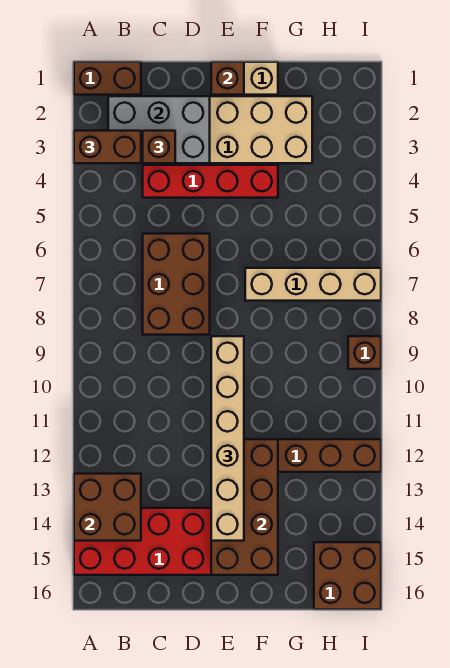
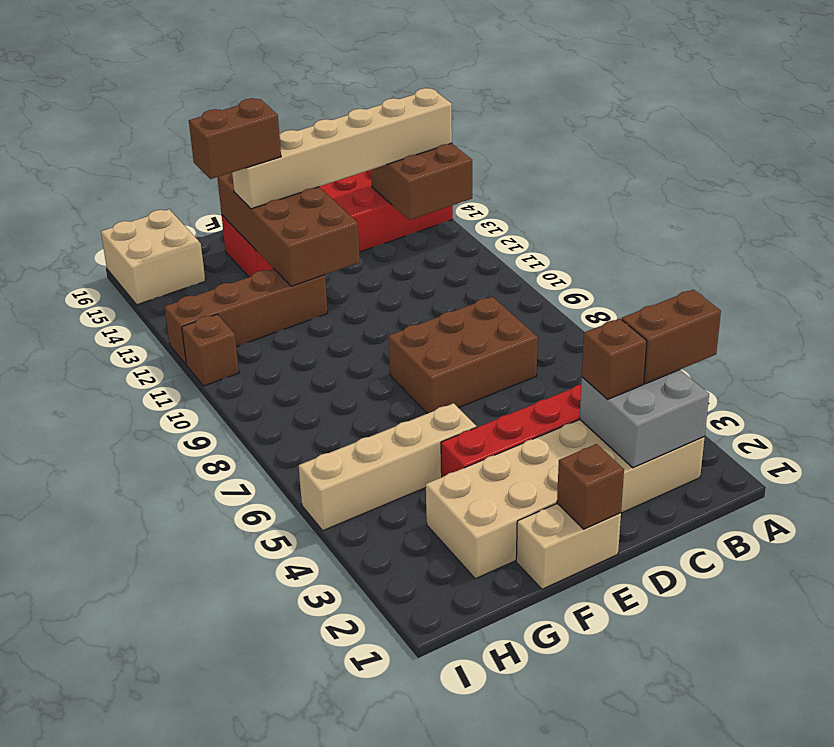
brown brick A1:B1 level 1 -> brown brick F14:G14 level 4
grey brick B2:D3 level 2 -> grey brick B2:C3 level 2
brown brick C6:D8 level 1 -> brown brick C7:E8 level 1
tan brick E9:E14 level 3 -> tan brick A14:F14 level 3
tan brick F7:I7 level 1 -> tan brick F5:I5 level 1
brown brick H15:I16 level 1 -> tan brick H15:I16 level 1
brown brick I9 level 1 -> brown brick I11 level 1

